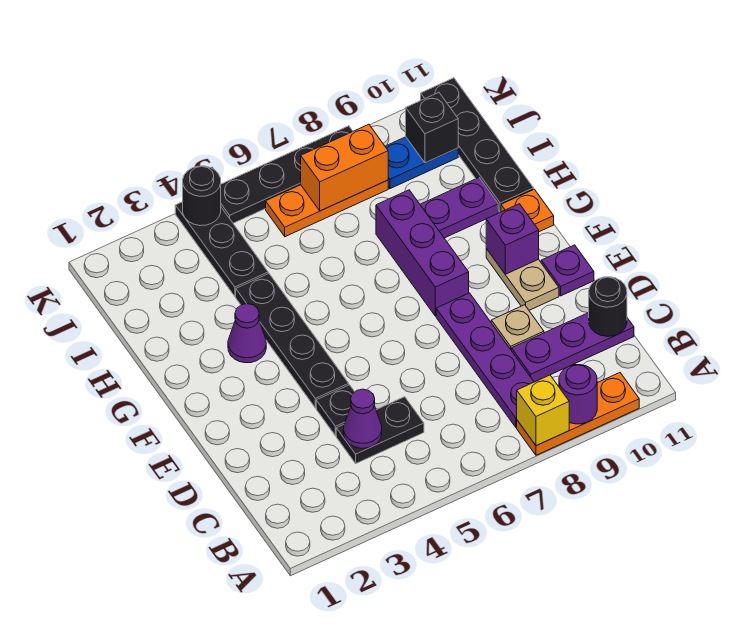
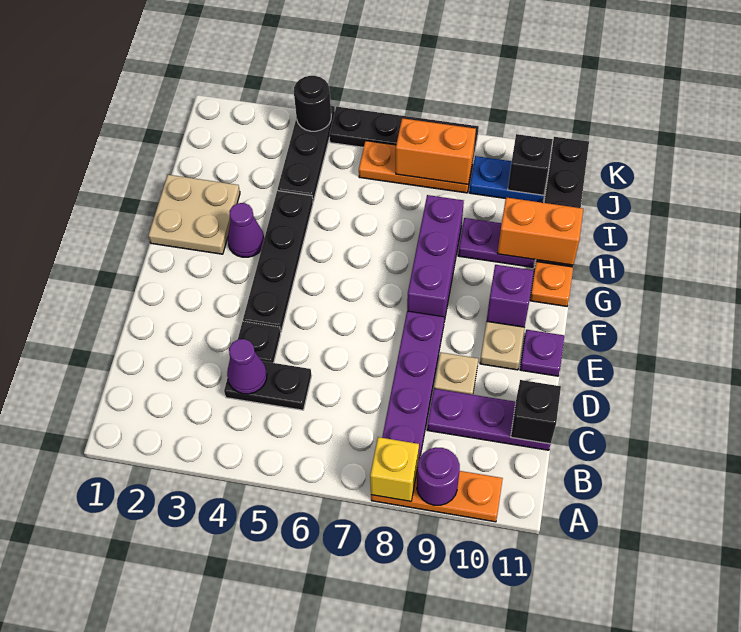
black round brick C11 level 2 -> black brick C11 level 2
none -> tan plate G1:H2 level 1
none -> orange brick H10:H11 level 2

